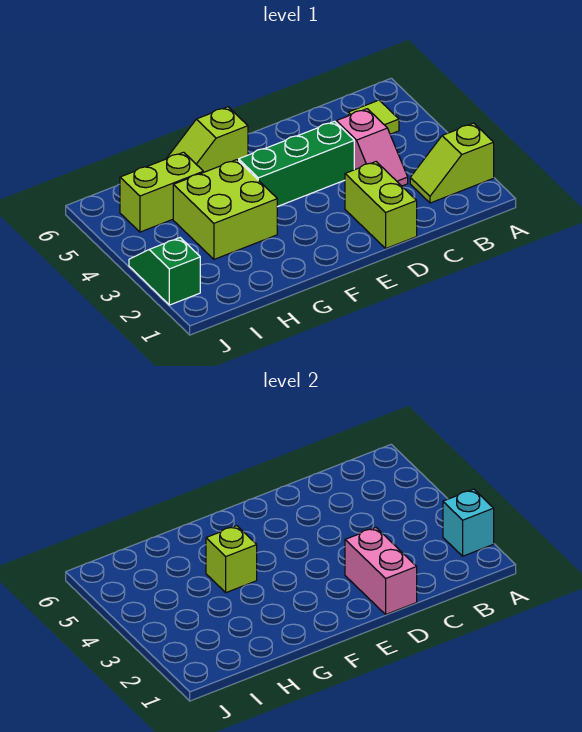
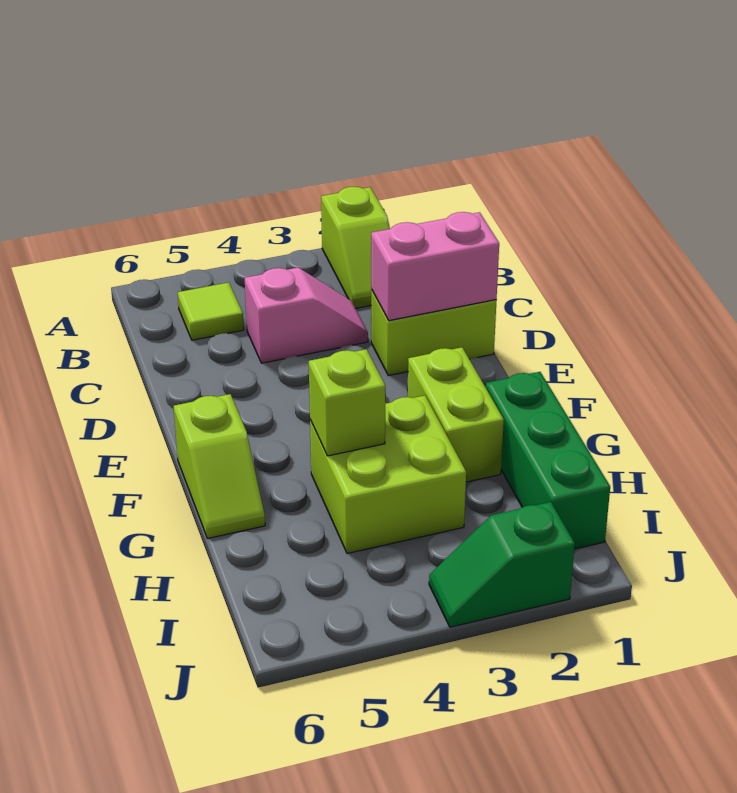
cyan brick A2 level 2 -> none
green brick D4:F4 level 1 -> green brick G1:I1 level 1
lime brick H5:I5 level 1 -> lime brick F2:G2 level 1

